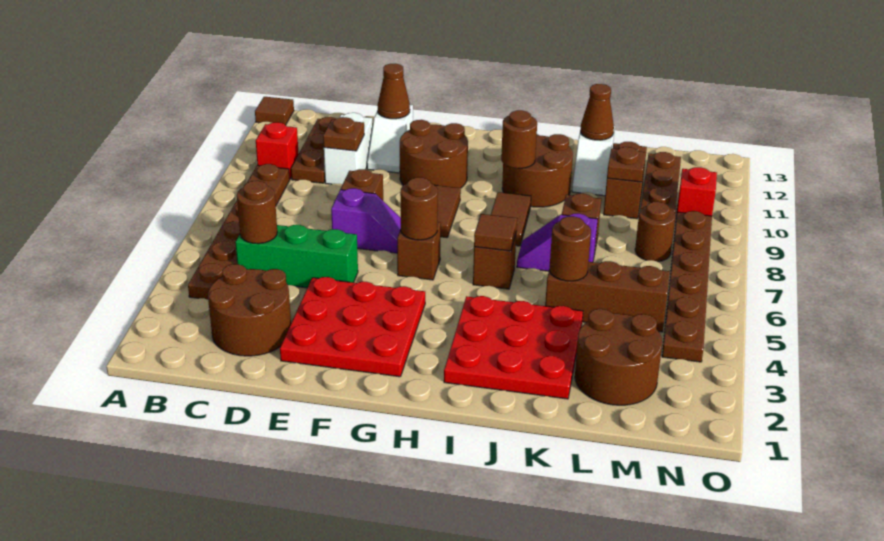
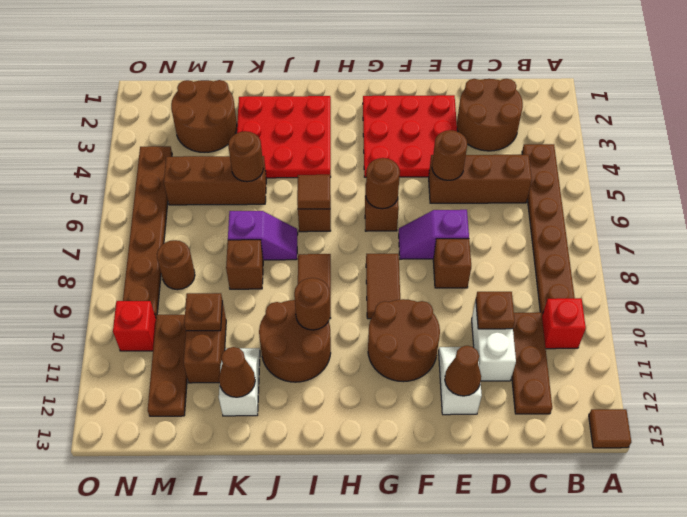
green brick C5:E5 level 1 -> brown brick C5:E5 level 1
brown round brick C5 level 2 -> brown round brick E5 level 2

